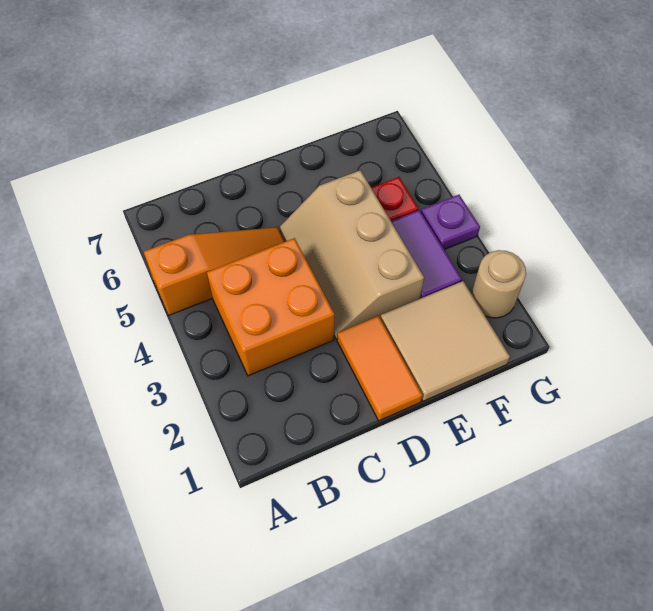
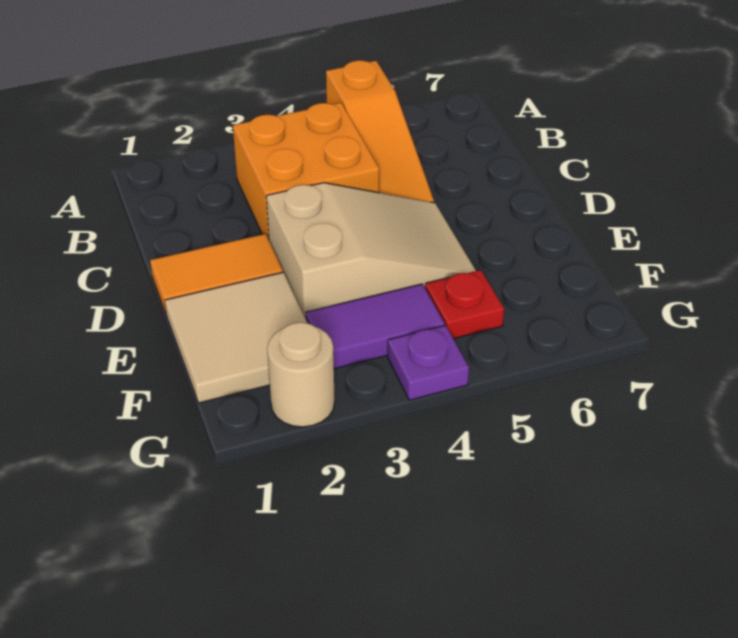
tan slope D3:E5 level 1 top E -> tan slope D3:E5 level 1 top 3

